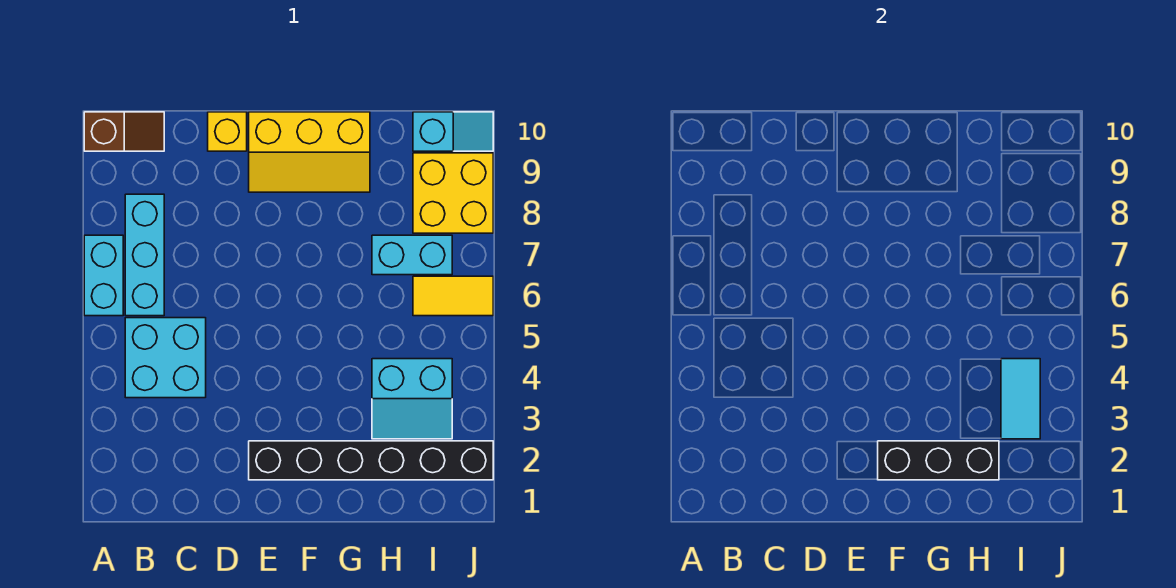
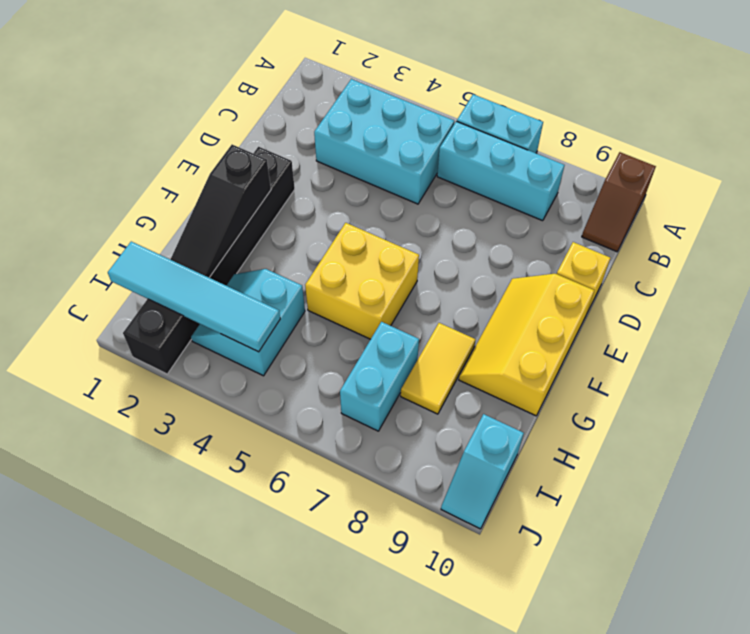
cyan brick B4:C5 level 1 -> cyan brick B3:C5 level 1
black brick F2:H2 level 2 -> black slope F2:H2 level 2 top F
cyan tile I3:I4 level 2 -> cyan tile I1:I4 level 2
yellow tile I6:J6 level 1 -> yellow tile G8:H8 level 1
yellow brick I8:J9 level 1 -> yellow brick F5:G6 level 1

